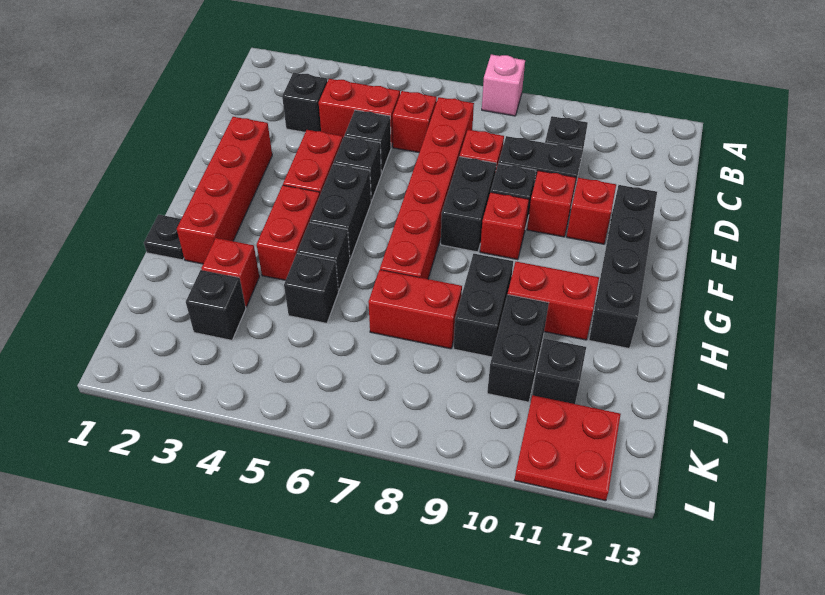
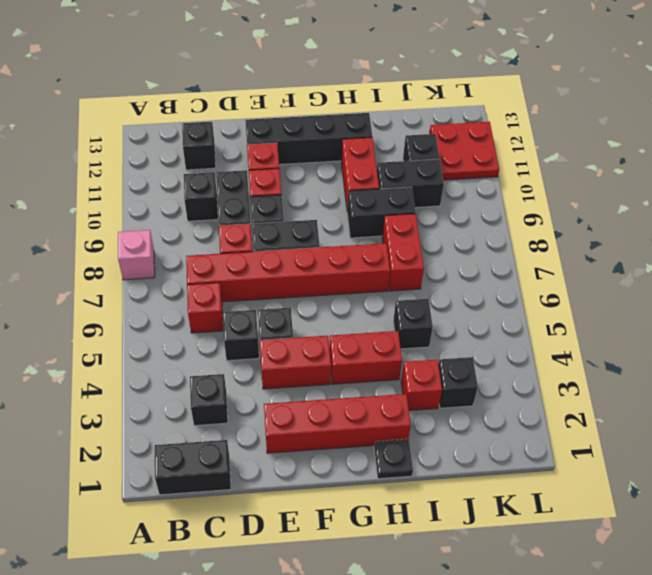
red brick C4:C5 level 1 -> none
black brick F5:G5 level 1 -> black brick B1:C1 level 1
red brick F9 level 1 -> none
black brick H5 level 1 -> black brick C12 level 1

